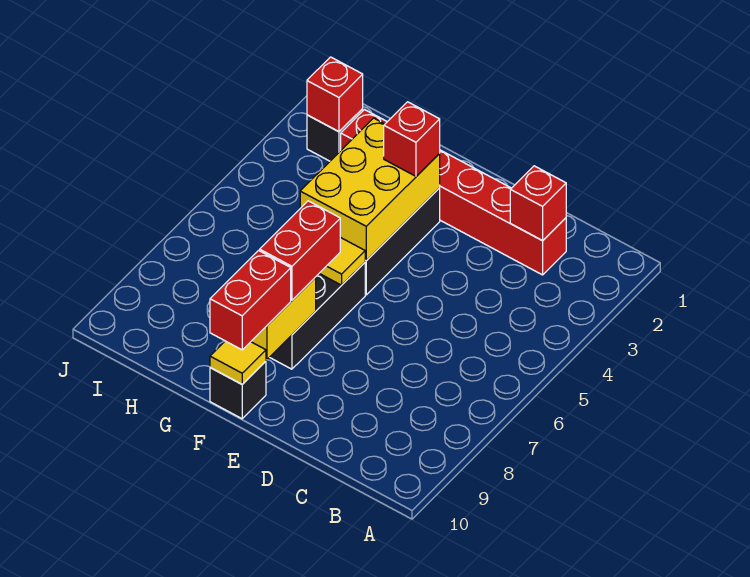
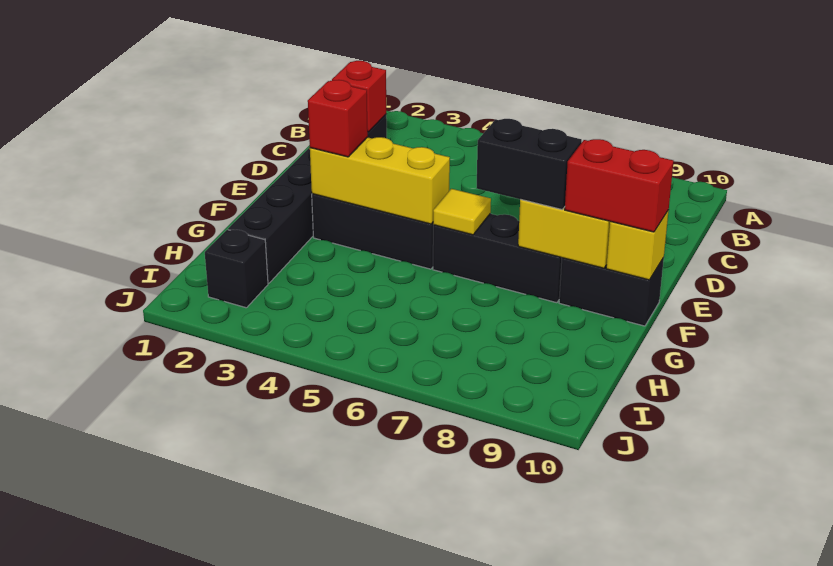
red brick C2:H2 level 1 -> black brick C2:H2 level 1
yellow brick F3:G5 level 2 -> yellow brick F3:F5 level 2
red brick F7:F8 level 3 -> black brick F7:F8 level 3
black brick F10 level 1 -> black brick F9:F10 level 1
yellow tile F10 level 2 -> yellow brick F10 level 2
red brick I2 level 2 -> none

